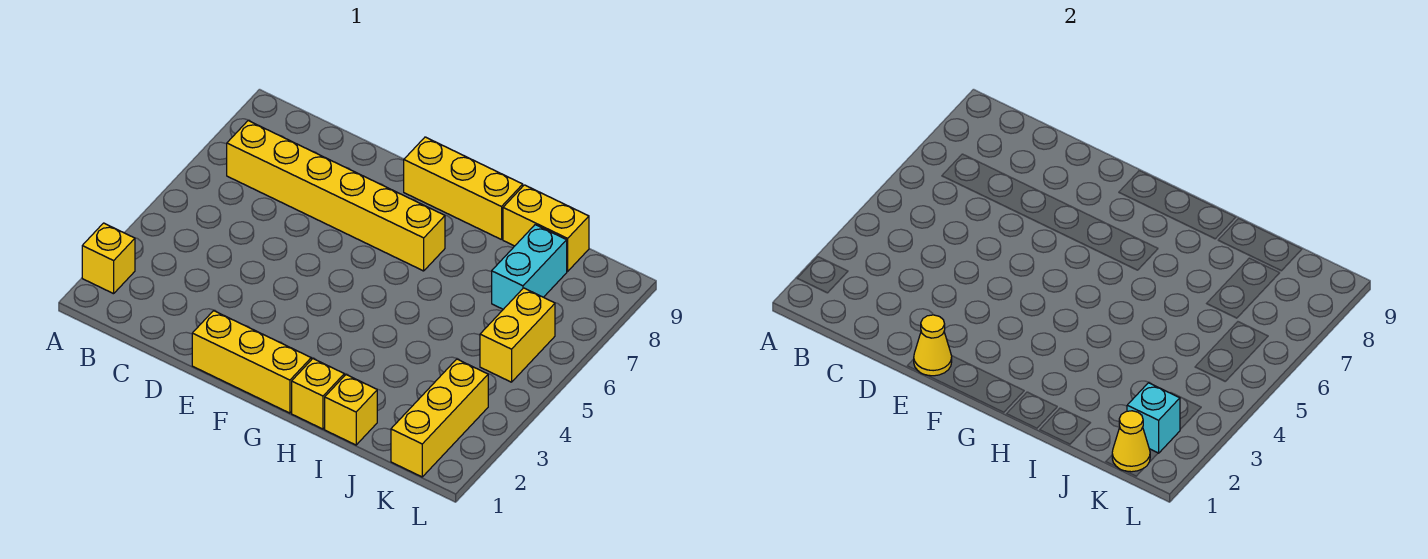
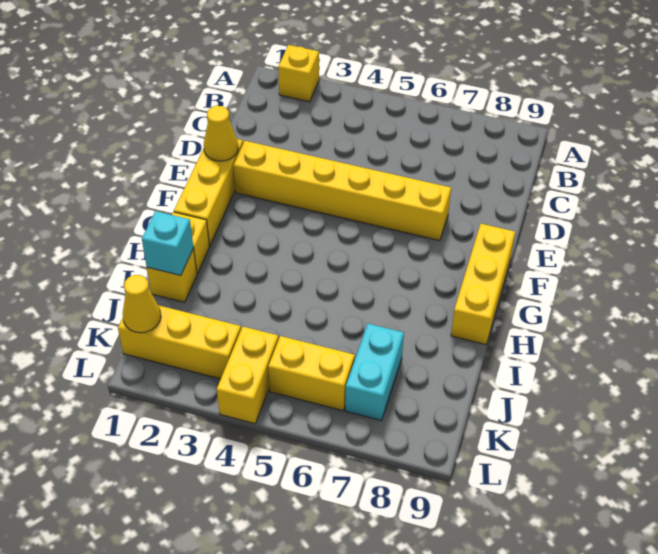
yellow brick B7:G7 level 1 -> yellow brick E2:E7 level 1
yellow brick I9:J9 level 1 -> yellow brick K4:L4 level 1
cyan brick J7:J8 level 1 -> cyan brick J7:K7 level 1
cyan brick K2 level 2 -> cyan brick I1 level 2

